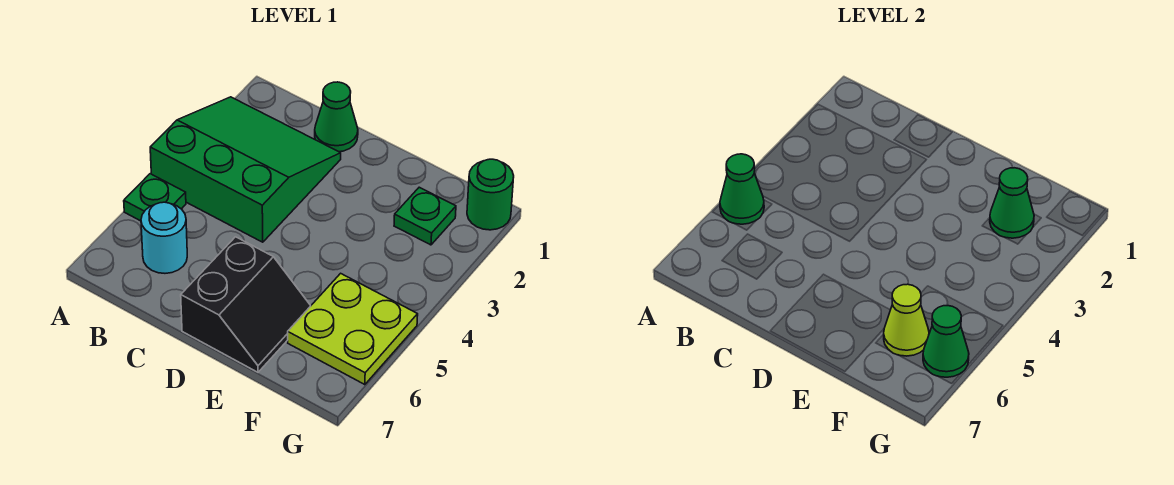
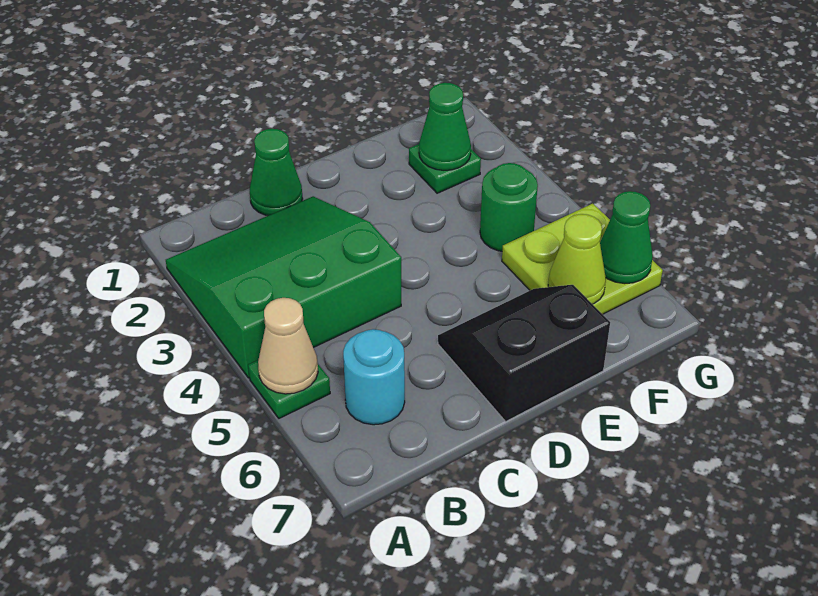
green cone A5 level 2 -> tan cone A5 level 2
black slope D6:E7 level 1 top D -> black slope D6:E7 level 1 top 7
green round brick G1 level 1 -> green round brick F4 level 1

